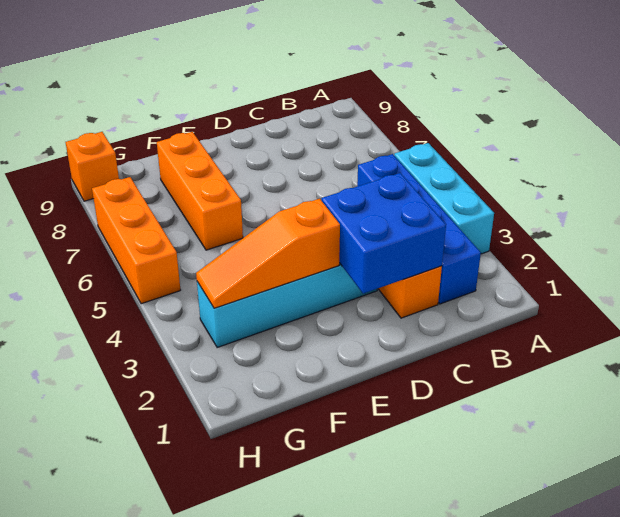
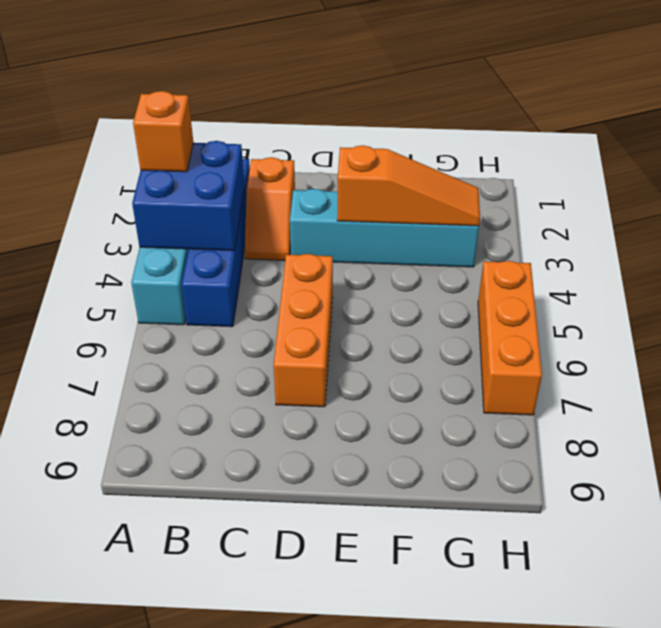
blue brick C2:D3 level 2 -> blue brick A3:B4 level 2
orange brick F6:F8 level 1 -> orange brick D5:D7 level 1
orange brick H9 level 1 -> orange brick A3 level 3

